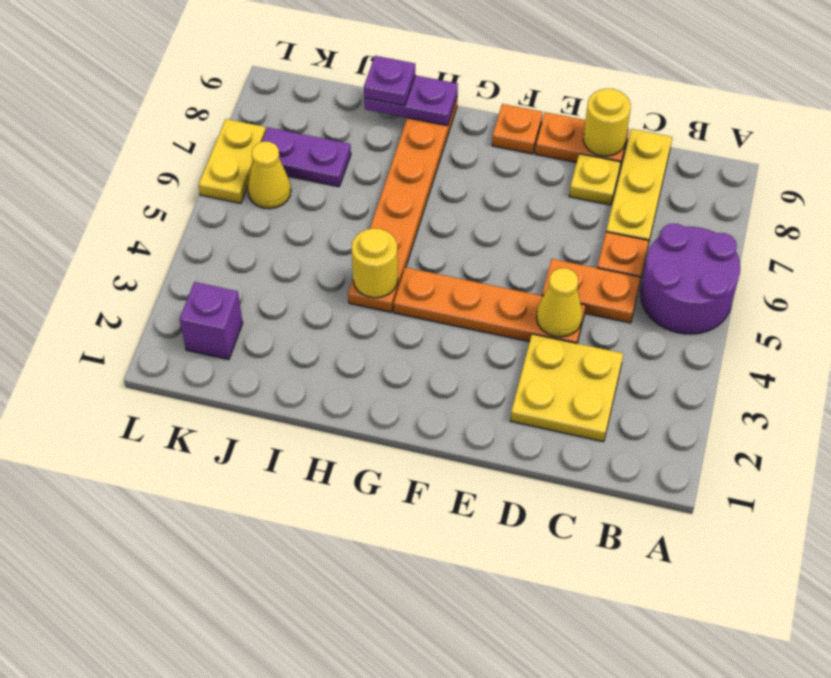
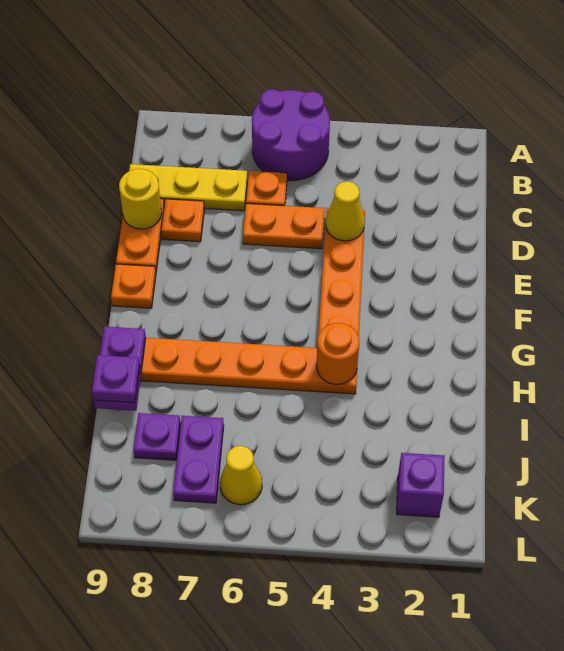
yellow plate C2:D3 level 1 -> none
orange plate C5:D5 level 1 -> orange plate D5:D6 level 1
yellow plate D8 level 1 -> orange plate D8 level 1
yellow round brick H4 level 2 -> orange round brick H4 level 2
none -> purple plate J8 level 1
yellow plate L6:L7 level 1 -> none

